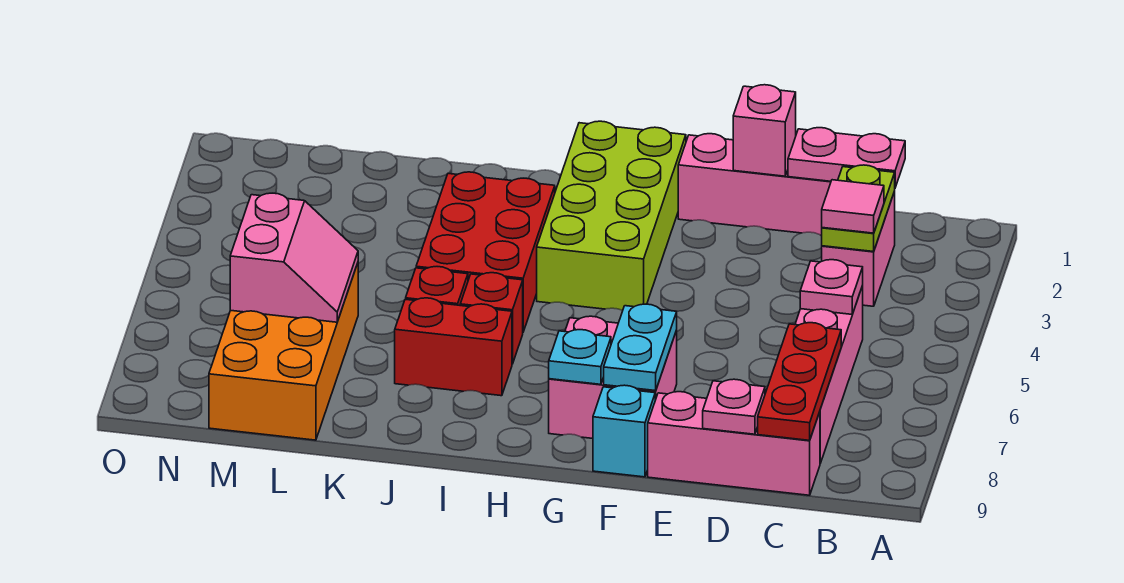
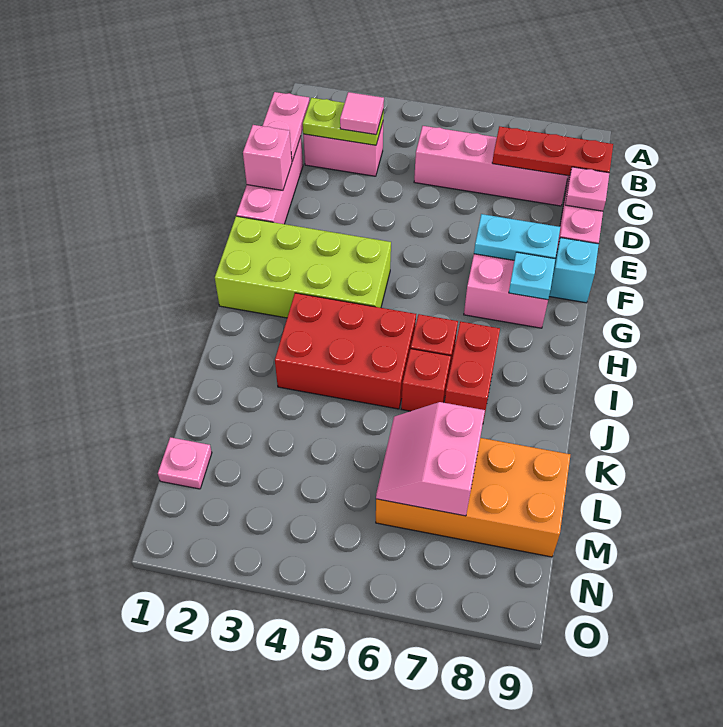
pink plate C5 level 2 -> pink plate M1 level 1
pink slope L6:M7 level 2 top M -> pink slope L6:M7 level 2 top 7

